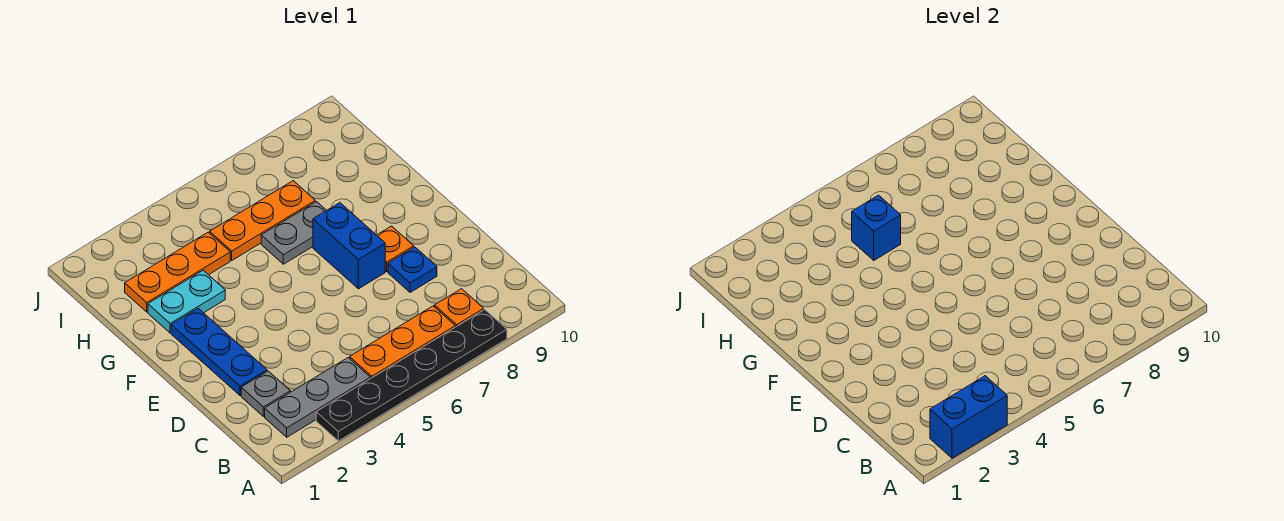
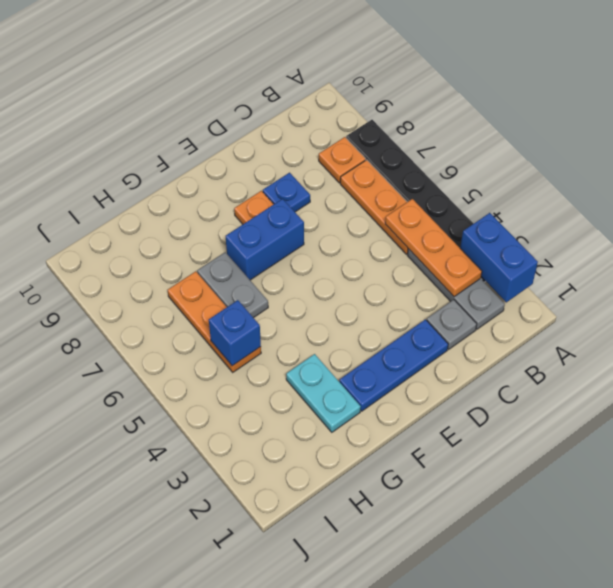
orange plate H2:H4 level 1 -> orange plate B3:B5 level 2

